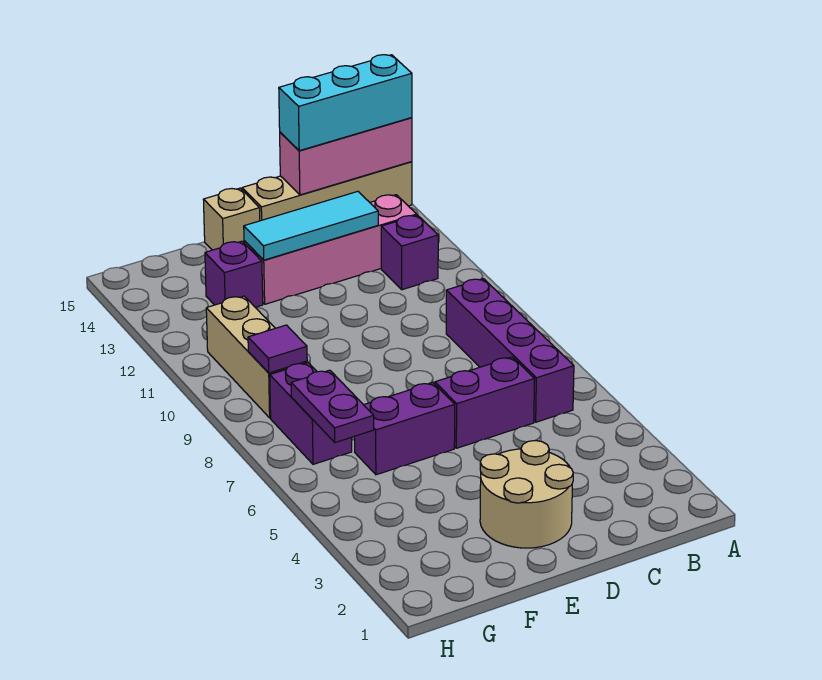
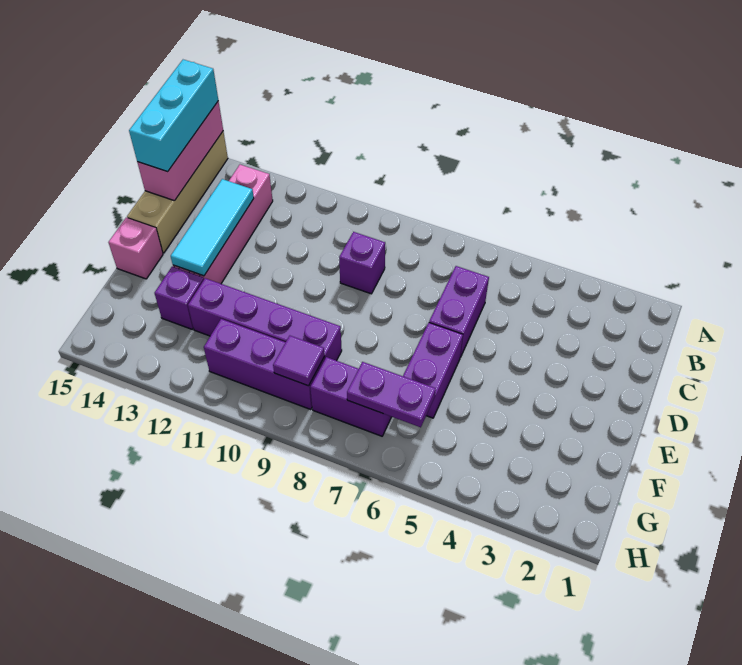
purple brick B6:B9 level 1 -> purple brick F9:F12 level 1
purple brick B12 level 1 -> purple brick C9 level 1
tan round brick D2:E3 level 1 -> none
tan brick E15 level 1 -> pink brick E15 level 1
tan brick G9:G11 level 1 -> purple brick G9:G11 level 1

